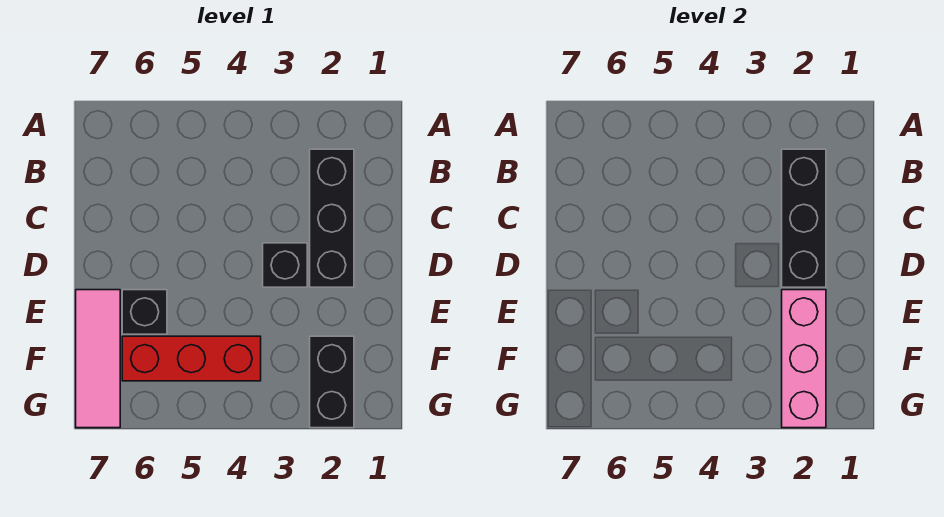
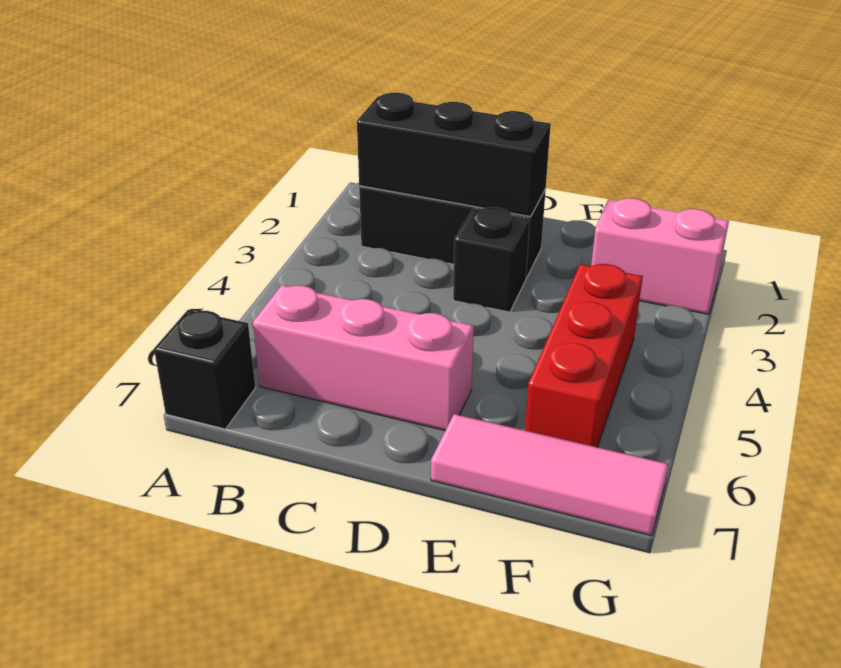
pink brick E2:G2 level 2 -> pink brick B6:D6 level 1
black brick E6 level 1 -> black brick A7 level 1
black brick F2:G2 level 1 -> pink brick F2:G2 level 1

